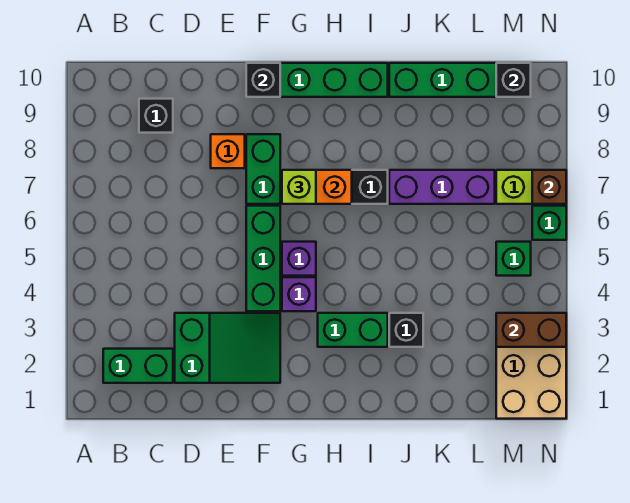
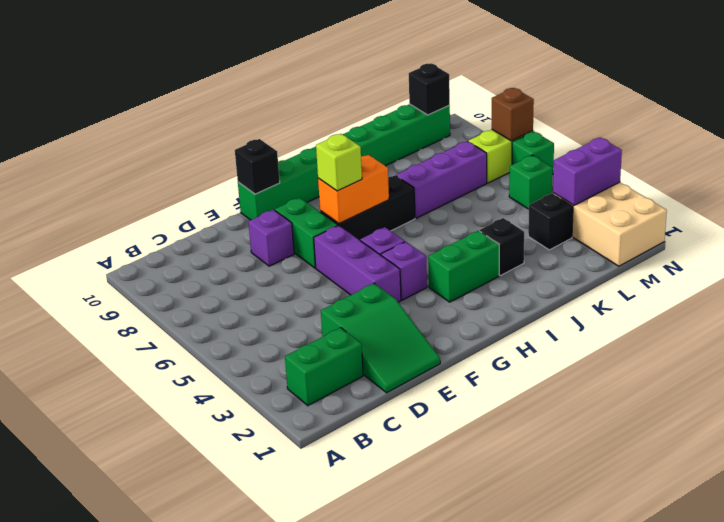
black brick C9 level 1 -> black brick L3 level 1
green slope D2:F3 level 1 top D -> green slope D1:E3 level 1 top 3
orange brick E8 level 1 -> purple brick E8 level 1
green brick F4:F6 level 1 -> purple brick F4:F6 level 1
brown brick M3:N3 level 2 -> purple brick M3:N3 level 2

